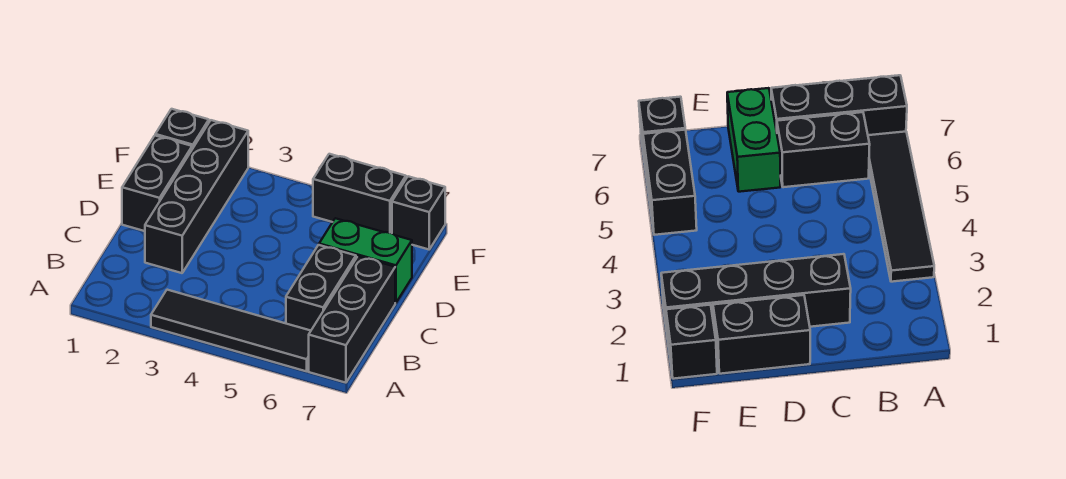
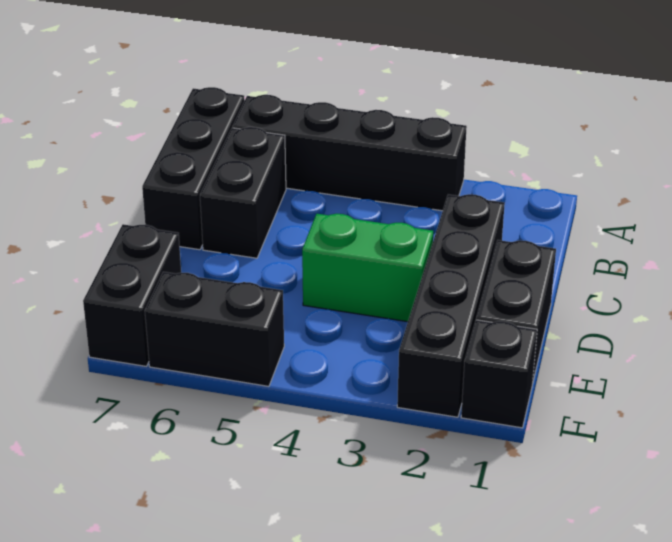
black tile A3:A6 level 1 -> black brick A3:A6 level 1
green brick D6:D7 level 1 -> green brick D3:D4 level 1
black brick F7 level 1 -> black brick E7:F7 level 1

